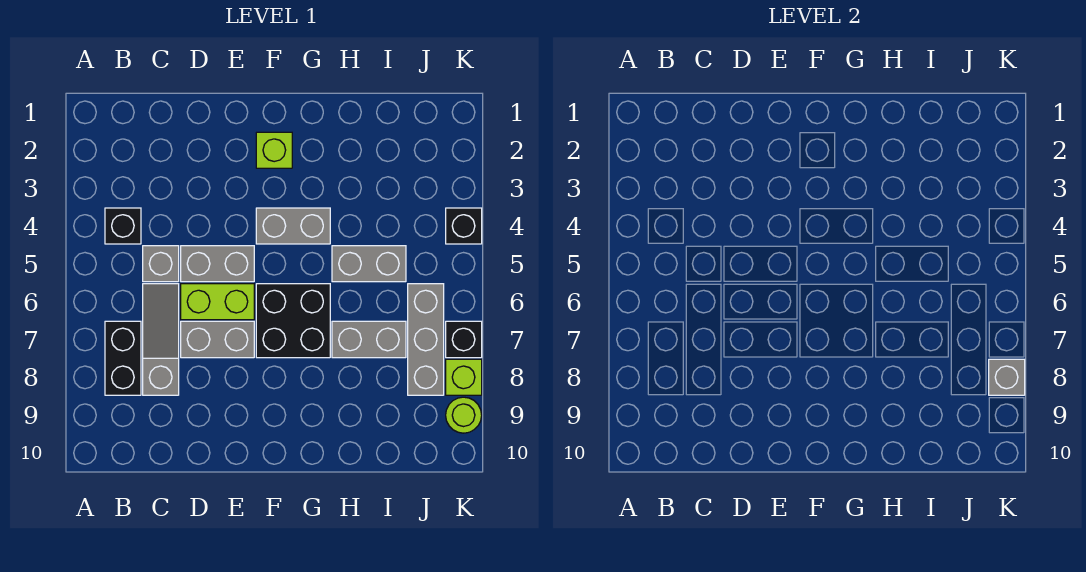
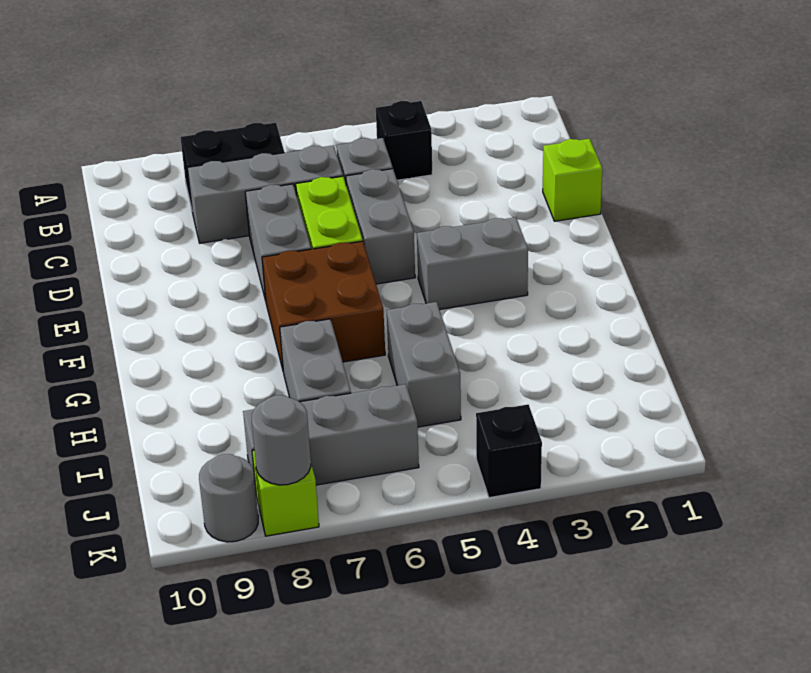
grey slope C6:C8 level 1 top 8 -> grey brick C6:C8 level 1
lime brick F2 level 1 -> lime brick D1 level 1
grey brick F4:G4 level 1 -> grey brick F3:F4 level 1
black brick F6:G7 level 1 -> brown brick F6:G7 level 1
black brick K7 level 1 -> none
grey brick K8 level 2 -> grey round brick K8 level 2
lime round brick K9 level 1 -> grey round brick K9 level 1

